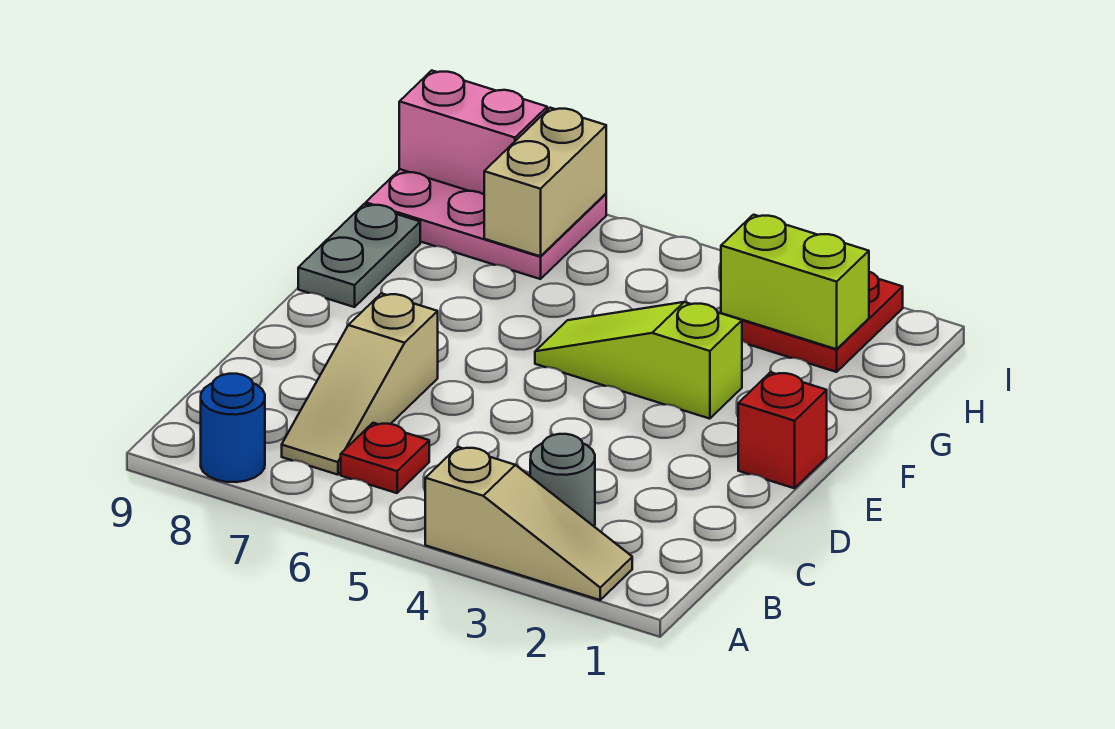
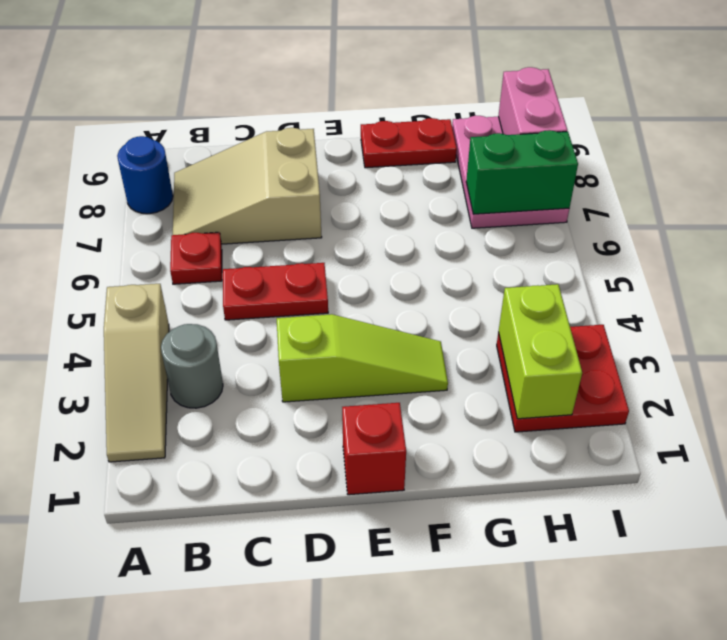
tan slope B7:D7 level 1 top D -> tan slope B7:D8 level 1 top D
none -> red plate C5:D5 level 1
lime slope F3:F5 level 1 top 3 -> lime slope D3:F3 level 1 top D
grey plate F9:G9 level 1 -> red plate F9:G9 level 1
tan brick H7:I7 level 2 -> green brick H7:I7 level 2

